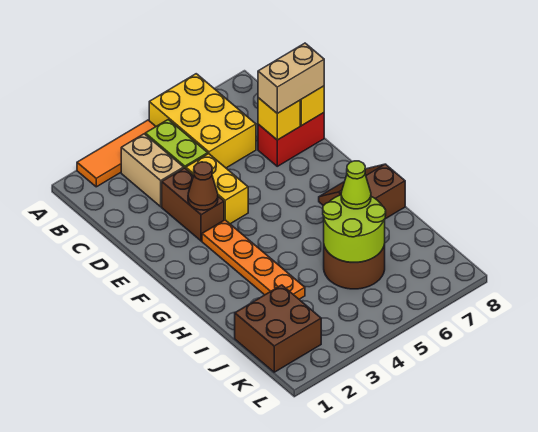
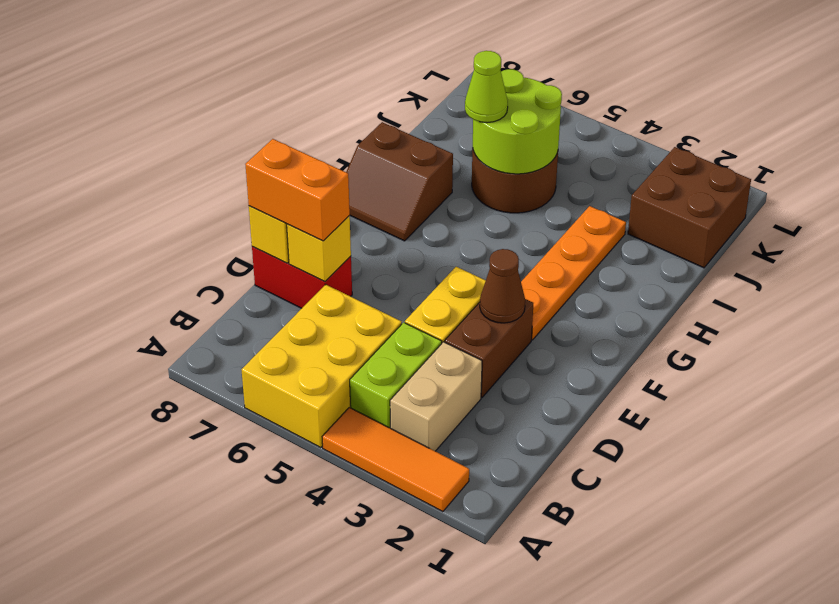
tan brick D7:D8 level 3 -> orange brick D7:D8 level 3

